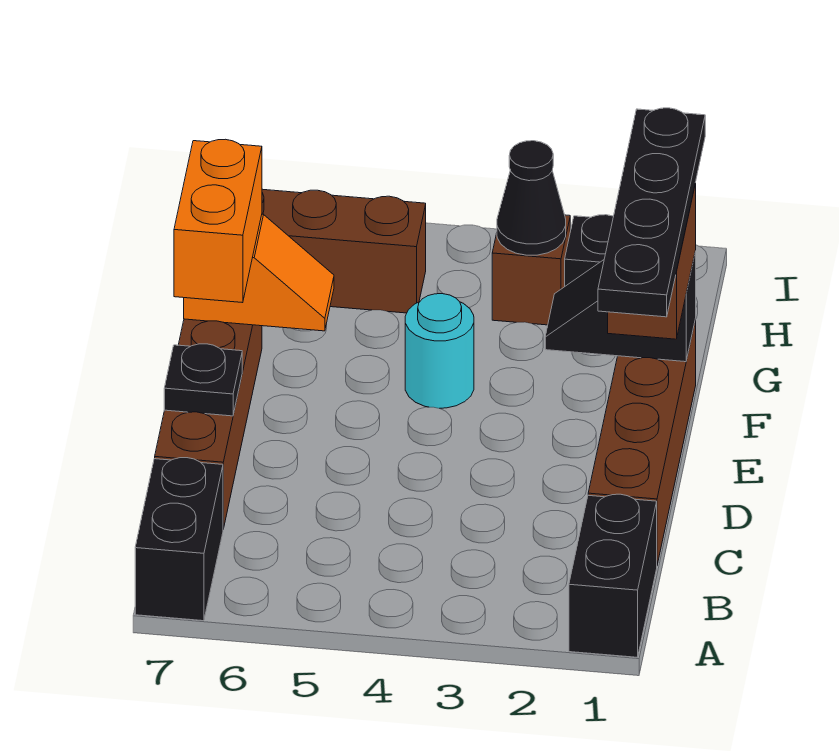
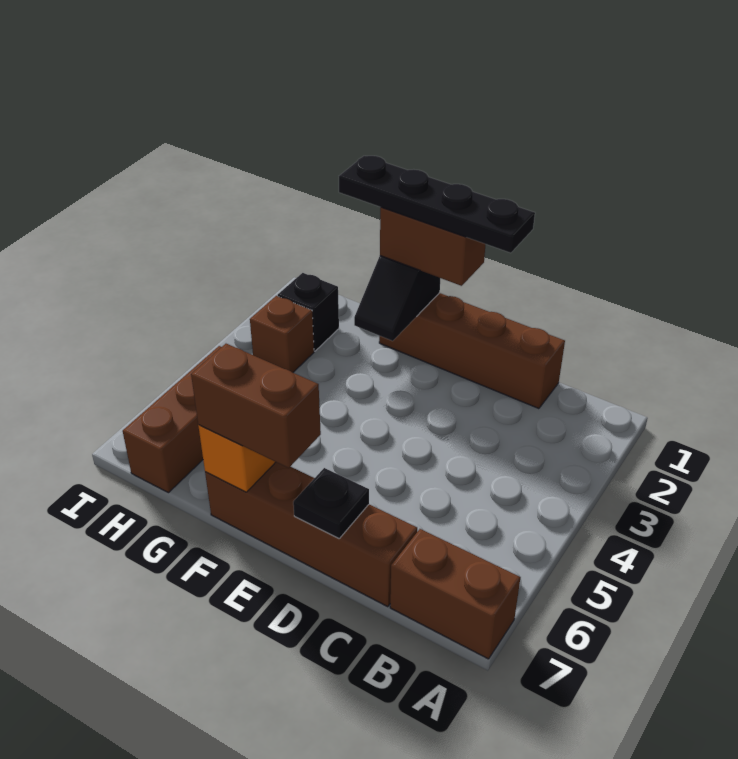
black brick A1:B1 level 1 -> none
black brick A7:B7 level 1 -> brown brick A7:B7 level 1
orange brick E7:F7 level 3 -> brown brick E7:F7 level 3
cyan round brick F4 level 1 -> none
black cone H3 level 2 -> none

